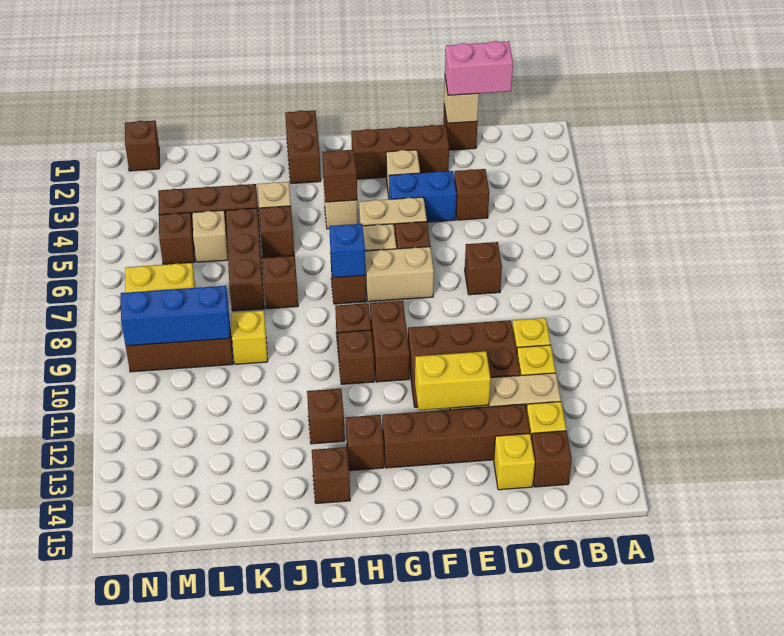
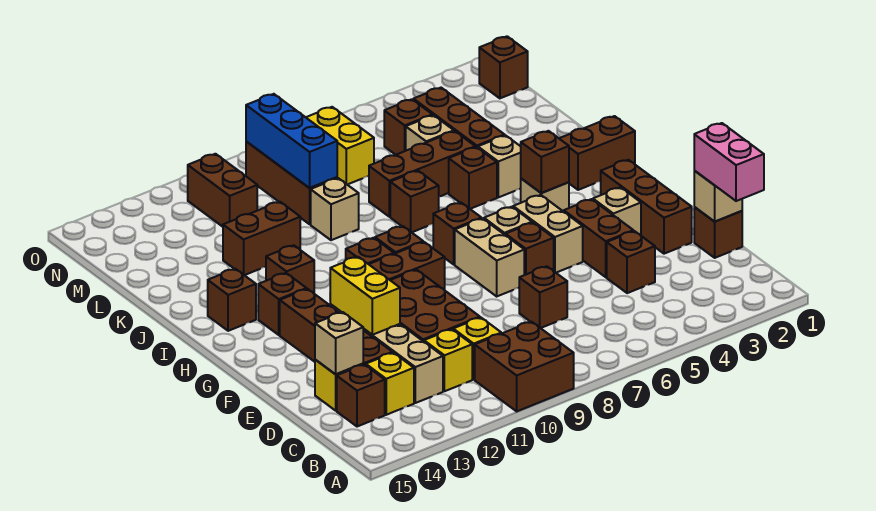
none -> brown brick A9:B10 level 1
none -> tan brick D14 level 2
blue brick E4:F4 level 1 -> brown brick E4:F4 level 1
blue brick H7 level 2 -> none
yellow brick K9 level 1 -> tan brick K9 level 1
none -> brown brick K11:K12 level 1
none -> brown brick M11:N11 level 1

